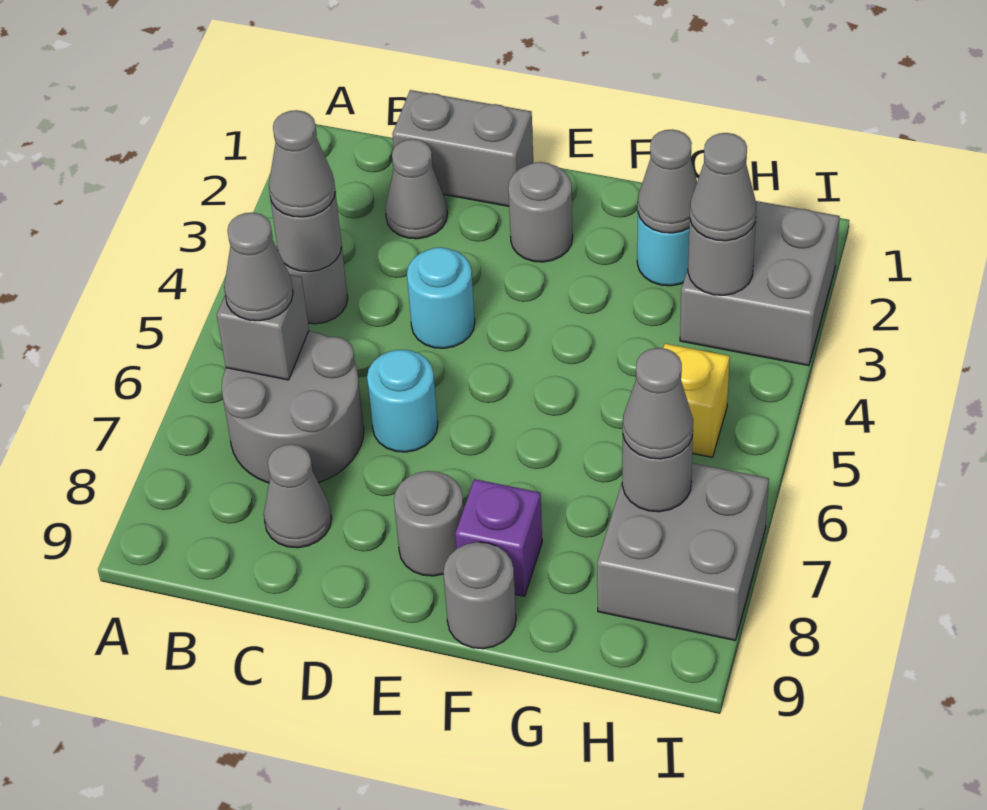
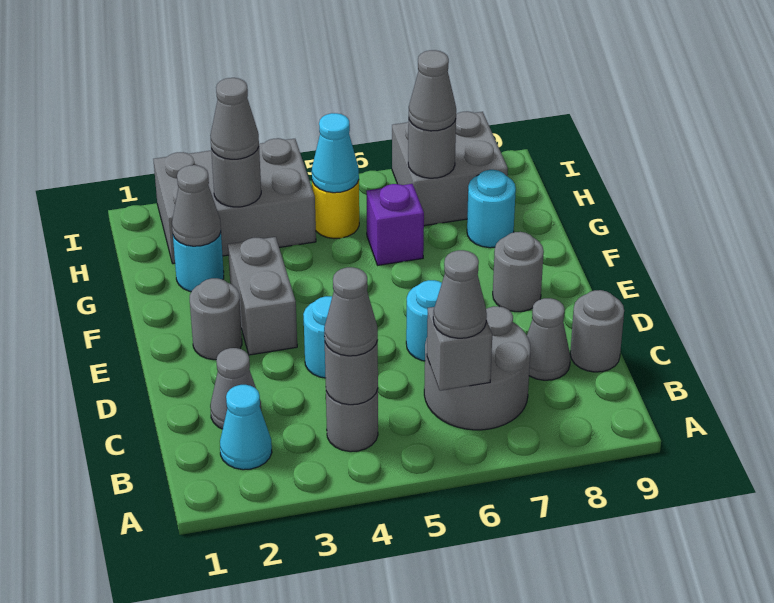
none -> cyan cone B2 level 1
grey brick C1:D1 level 1 -> grey brick E3:F3 level 1
purple brick F8 level 1 -> purple brick G6 level 1
grey round brick F9 level 1 -> grey round brick C9 level 1
none -> cyan round brick G8 level 1
grey brick H2:I3 level 1 -> grey brick H2:I4 level 1
yellow brick H5 level 1 -> yellow round brick H5 level 1
none -> cyan cone H5 level 2

